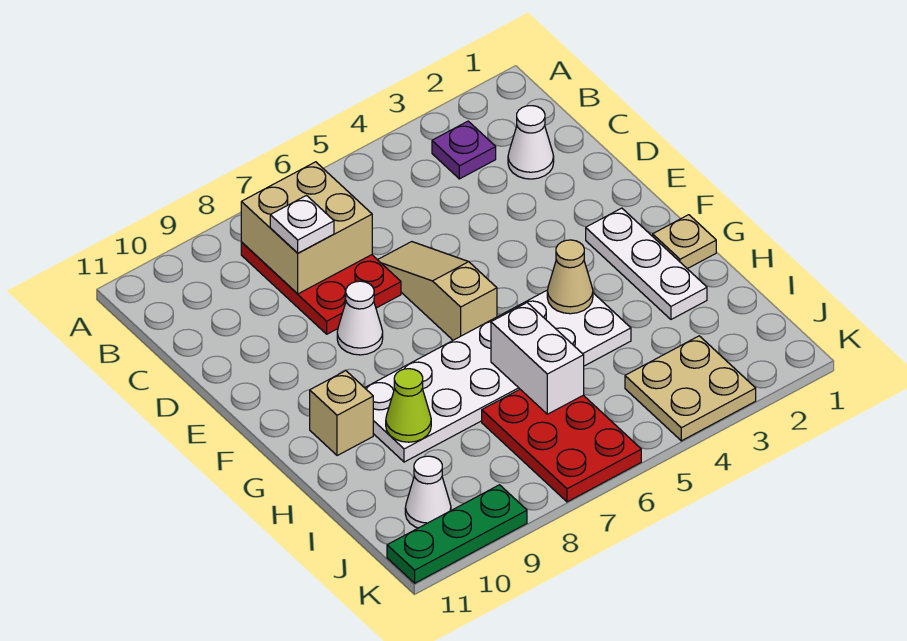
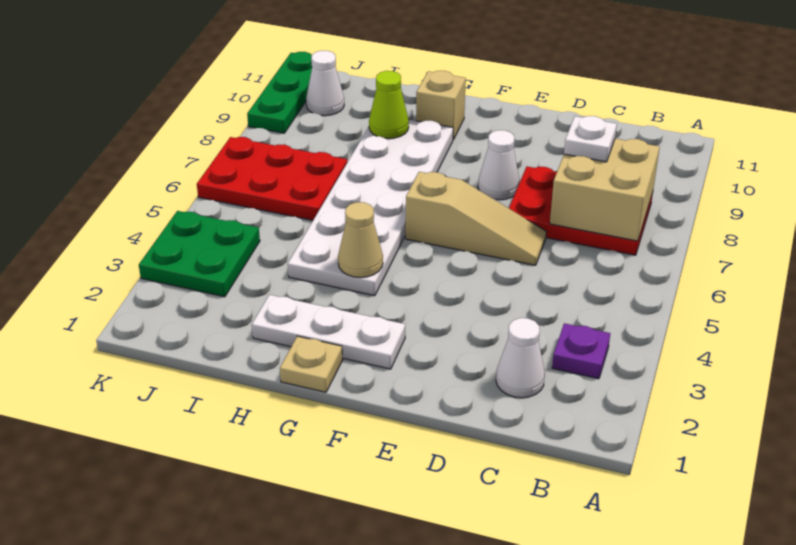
white brick H6:I6 level 2 -> none
tan plate J3:K4 level 1 -> green plate J3:K4 level 1

